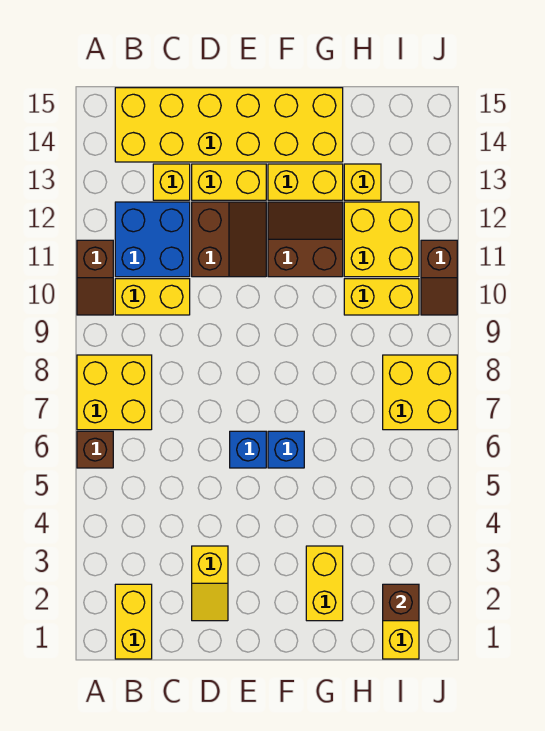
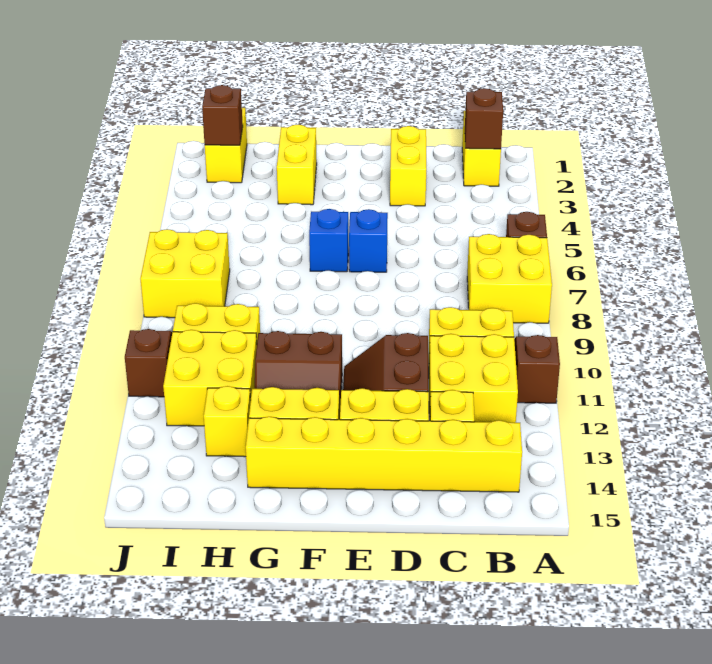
none -> brown brick B2 level 2
blue brick B11:C12 level 1 -> yellow brick B11:C12 level 1
yellow brick B14:G15 level 1 -> yellow brick B14:G14 level 1
yellow slope D2:D3 level 1 top 3 -> yellow brick D2:D3 level 1

